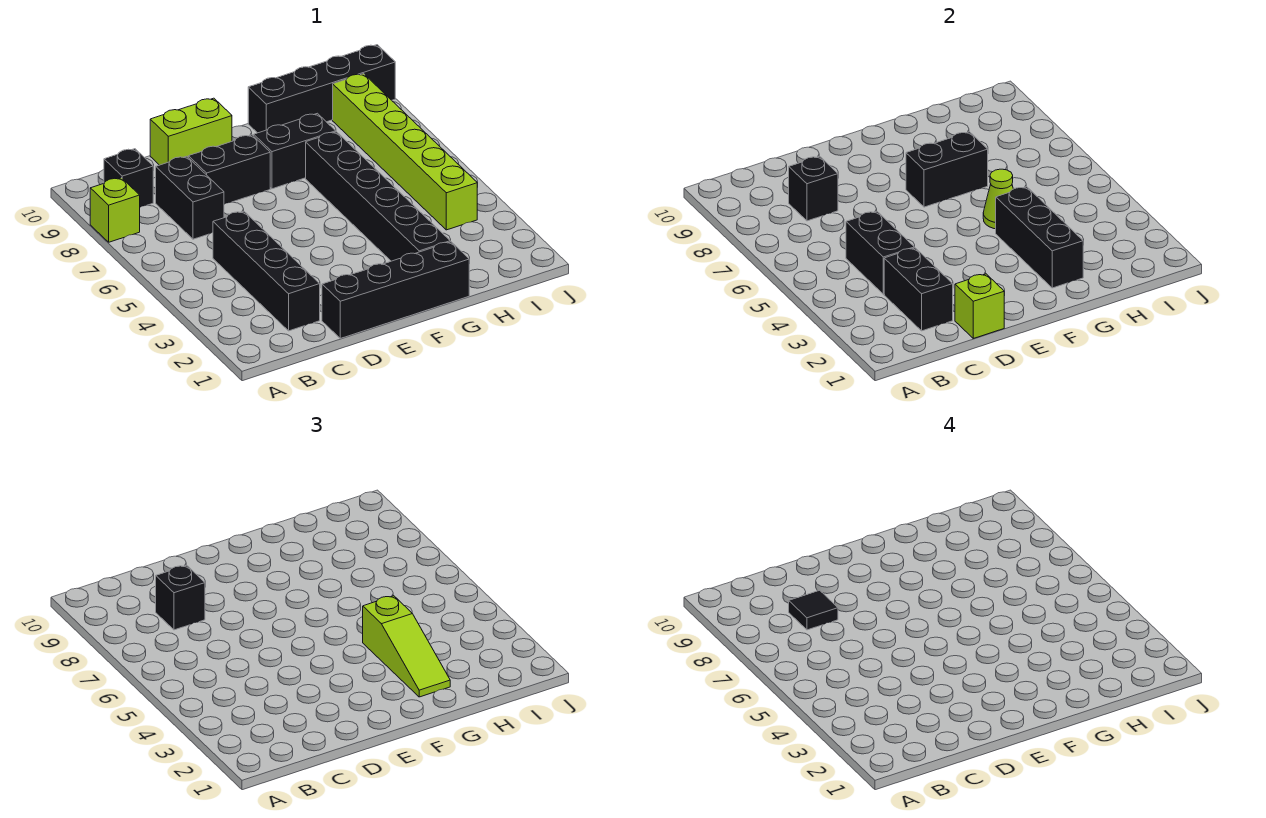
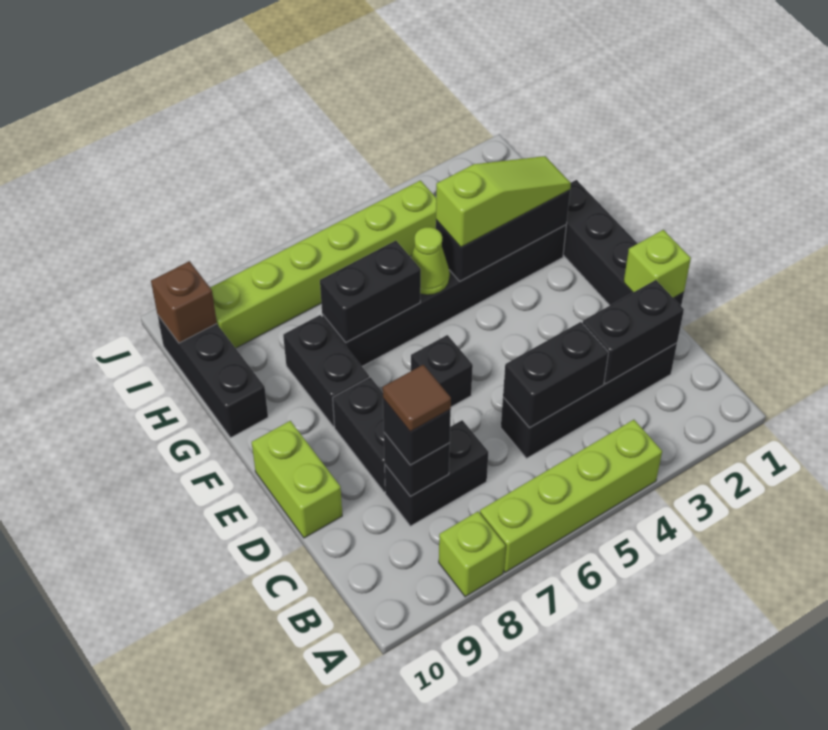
none -> lime brick A4:A7 level 1
black brick B9 level 1 -> black brick E6 level 1
black tile C8 level 4 -> brown tile C8 level 4
black brick F7:G7 level 2 -> black brick G6:G7 level 2
black brick G10:J10 level 1 -> black brick G10:I10 level 1
none -> brown brick I10 level 2

